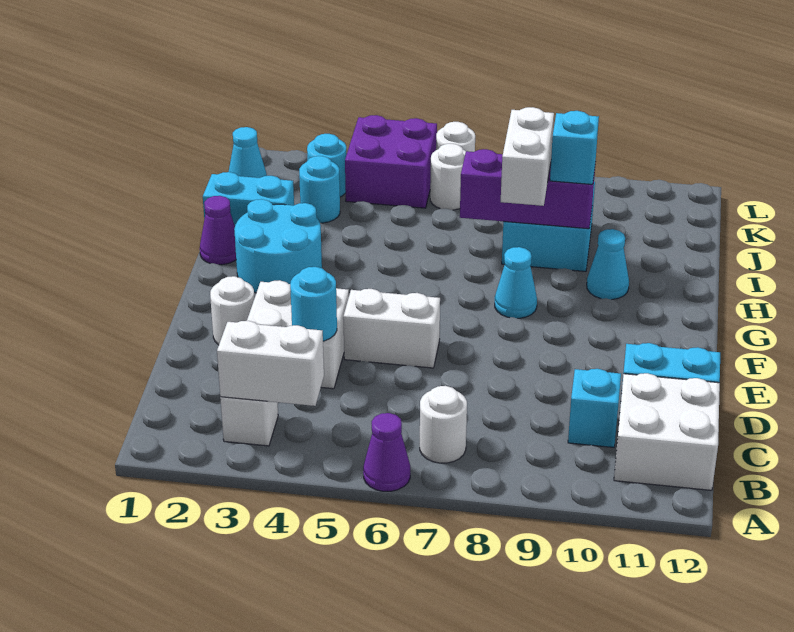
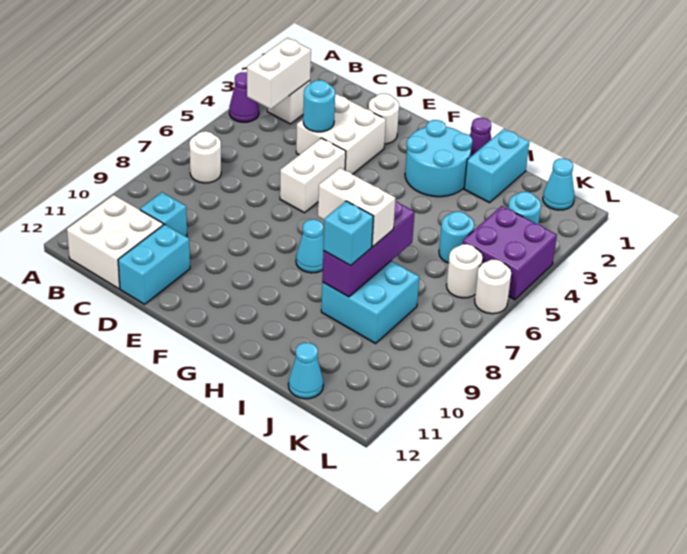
purple cone A6 level 1 -> purple cone A4 level 1
cyan cone H10 level 1 -> cyan cone J12 level 1
cyan round brick J3 level 1 -> cyan round brick J5 level 1

